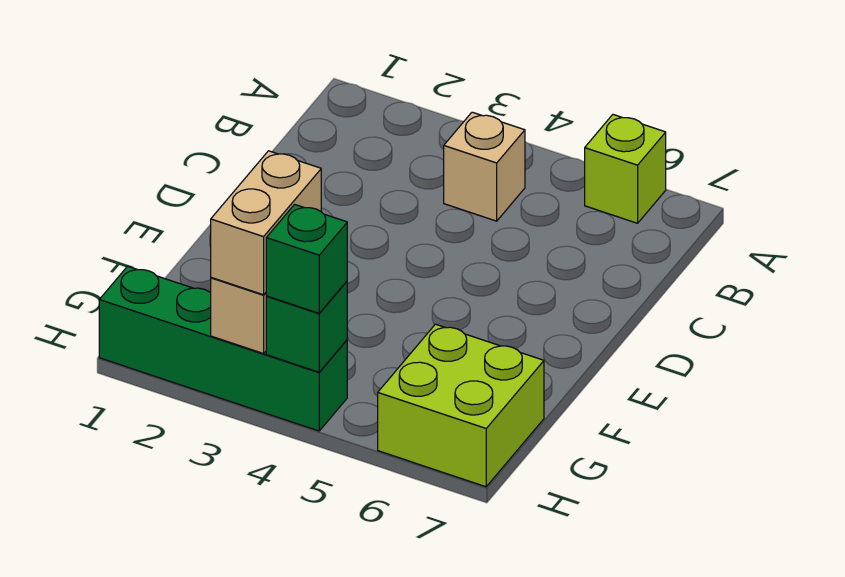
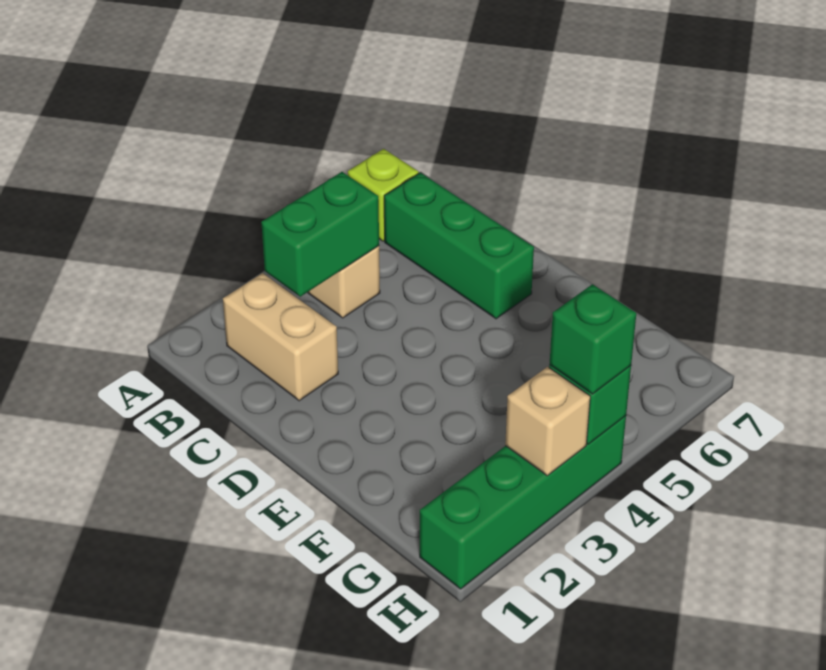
none -> green brick B3:B4 level 2
none -> green brick B6:D6 level 1
tan brick G3:H3 level 3 -> tan brick B2:C2 level 1
lime brick G6:H7 level 1 -> none

